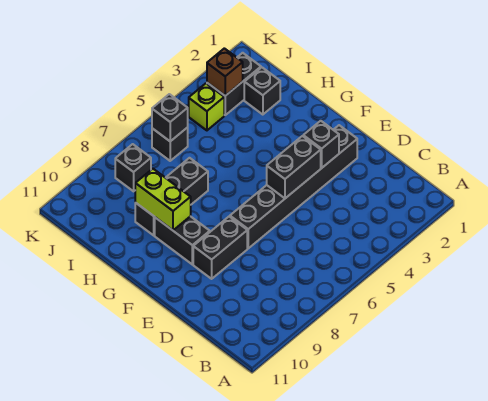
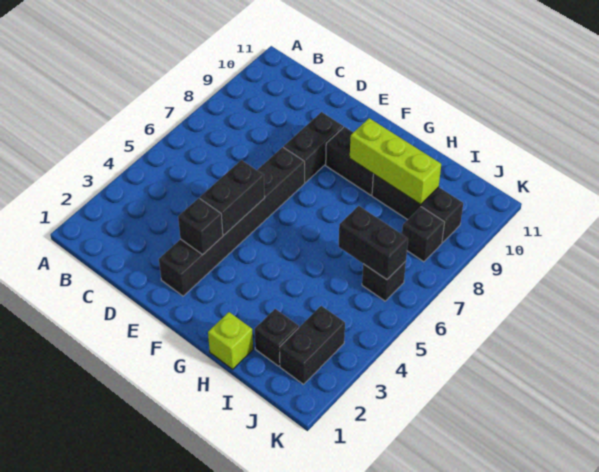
lime brick G9:H9 level 2 -> lime brick G9:I9 level 2
black brick H7:H9 level 1 -> black brick H9:J9 level 1
brown brick J3 level 2 -> none
lime brick J4 level 1 -> lime brick H1 level 1
black brick J6 level 2 -> black brick I6:J6 level 2

